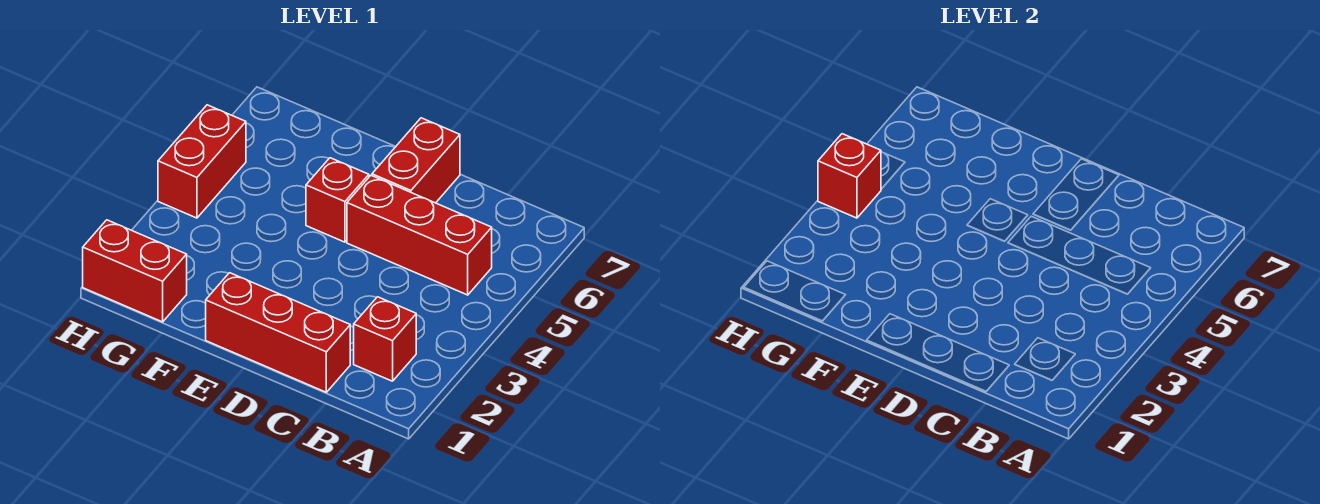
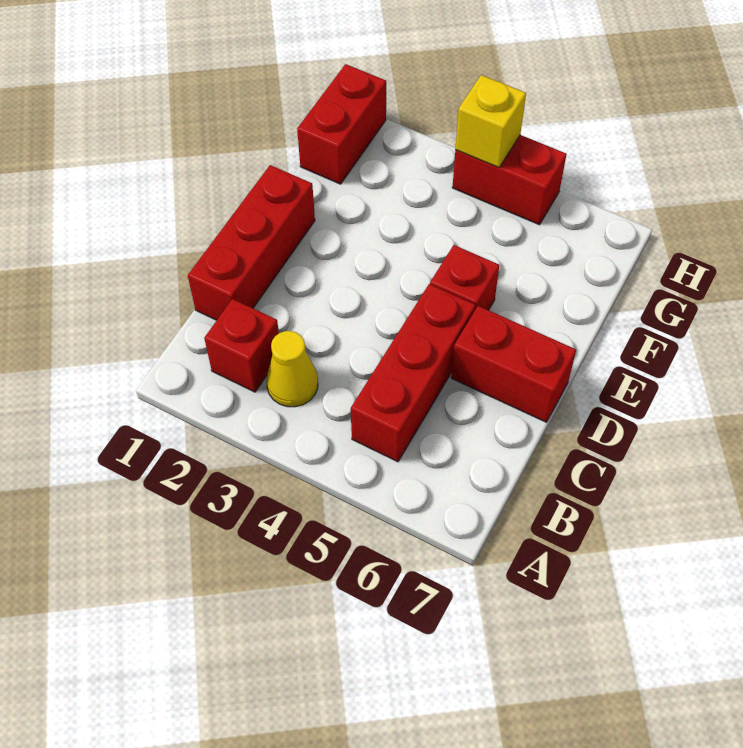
none -> yellow cone B3 level 1
red brick H4 level 2 -> yellow brick H4 level 2

